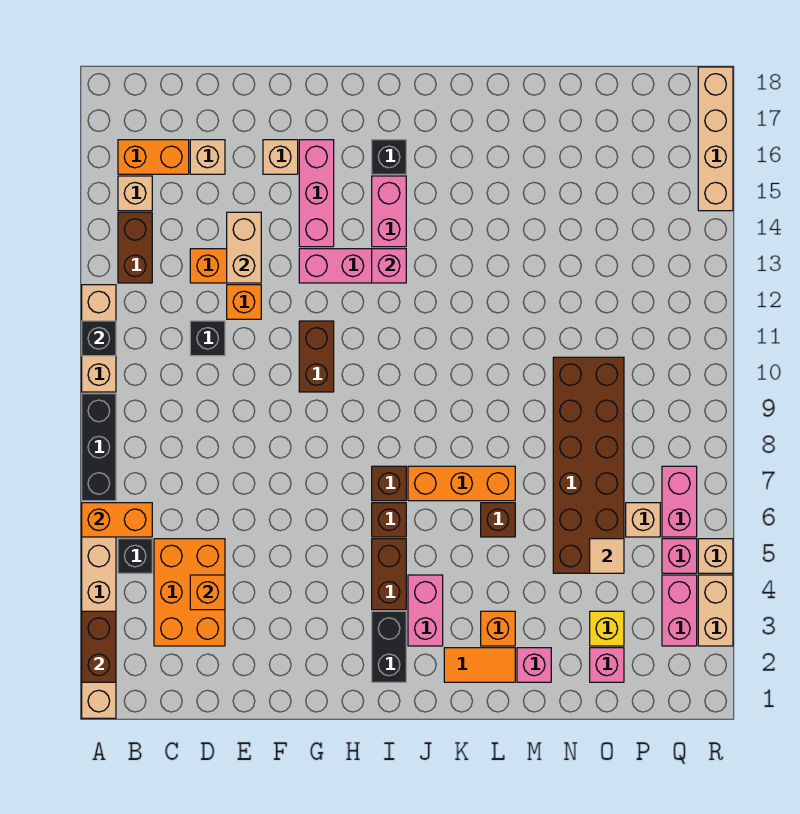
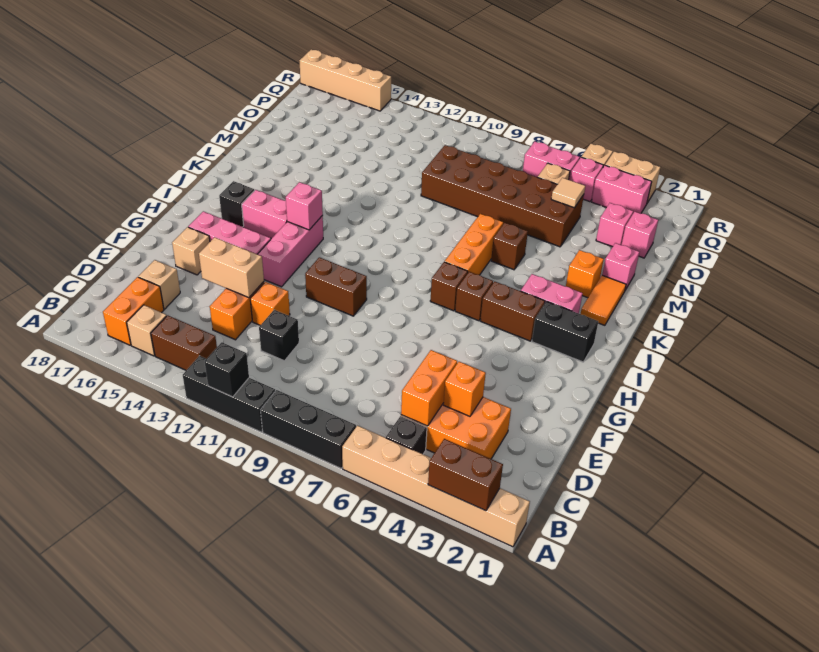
orange brick A6:B6 level 2 -> orange brick C5:D5 level 2
tan brick A10:A12 level 1 -> black brick A10:A12 level 1
yellow brick O3 level 1 -> pink brick O3 level 1

